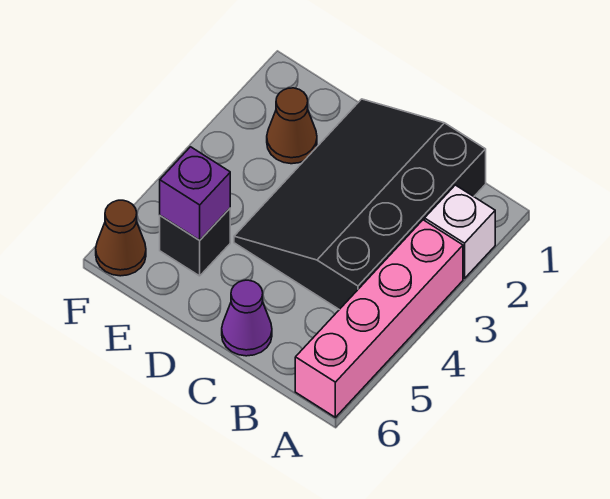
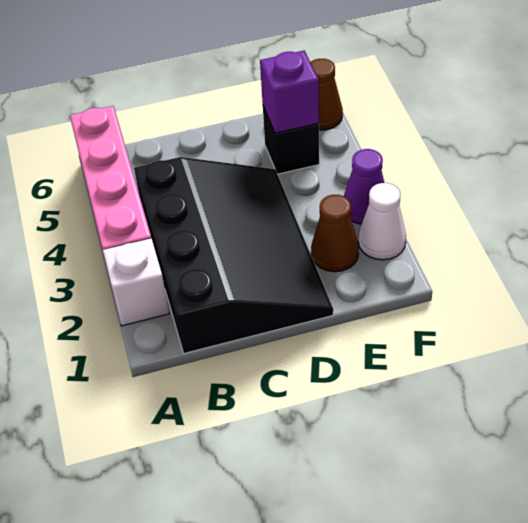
purple cone C6 level 1 -> purple cone F3 level 1
none -> white cone F2 level 1

